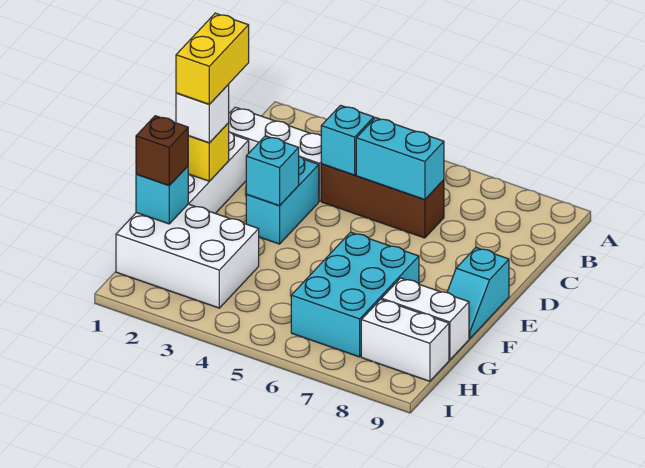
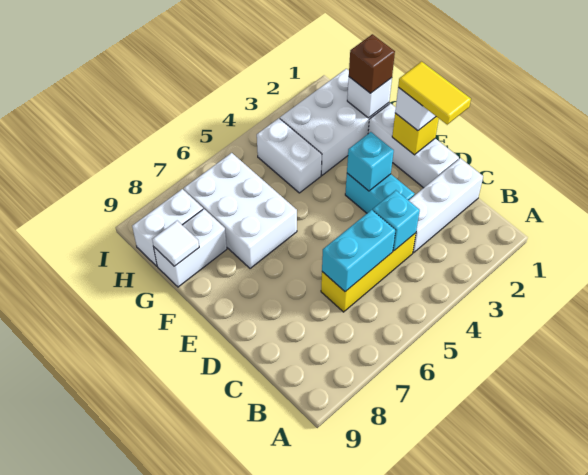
brown brick C4:C6 level 1 -> yellow brick C4:C6 level 1
yellow brick D1:E1 level 4 -> yellow tile D1:E1 level 4
cyan slope E9:F9 level 1 top E -> none
cyan brick F6:H7 level 1 -> white brick F6:H7 level 1
cyan brick G1 level 2 -> white brick G1 level 2
none -> white brick G4:H4 level 1
none -> white tile G9 level 2

